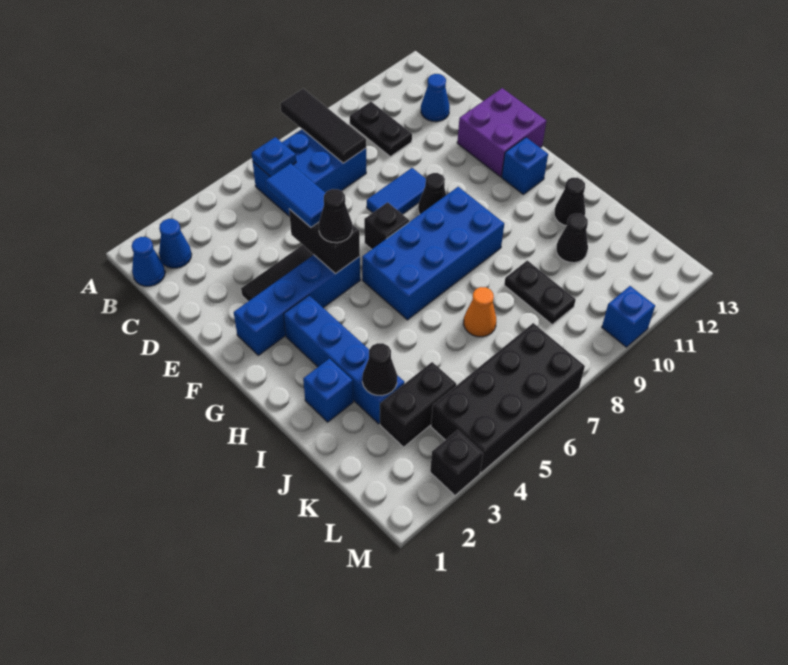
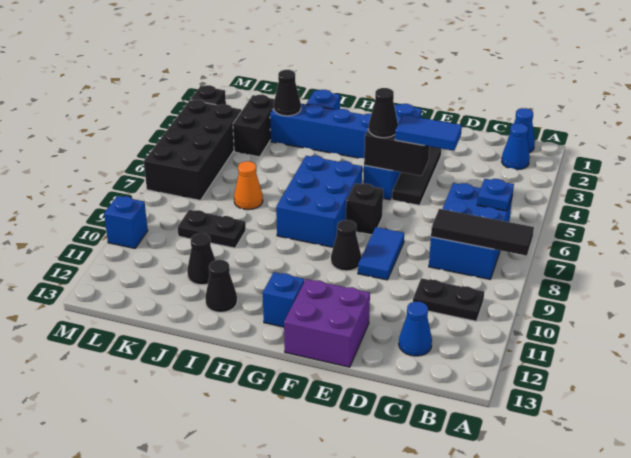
blue brick G6:H9 level 1 -> blue brick G6:H8 level 1

